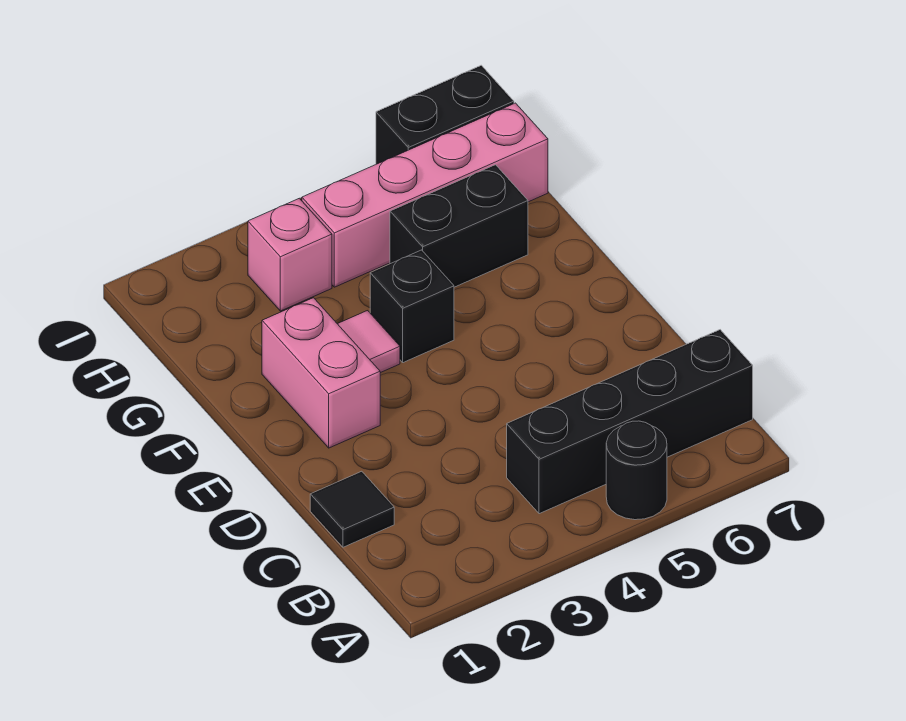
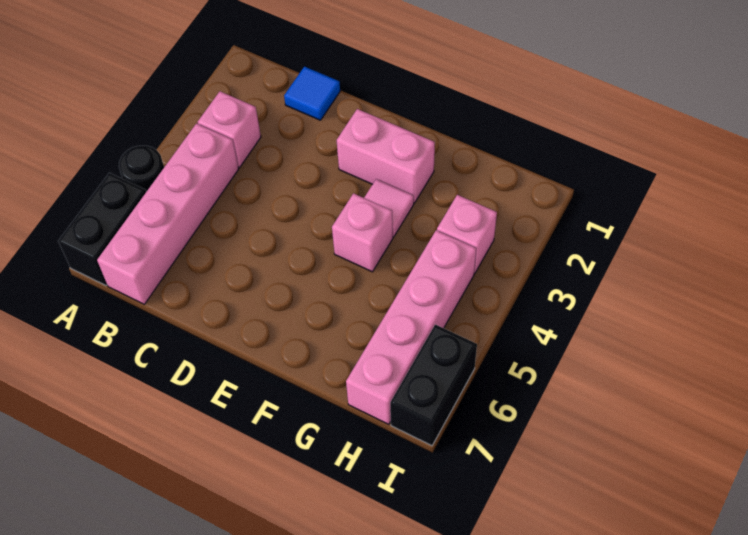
none -> pink brick B3 level 1
black brick B4:B7 level 1 -> pink brick B4:B7 level 1
black tile C1 level 1 -> blue tile C1 level 1
black brick F4 level 1 -> pink brick F4 level 1
black brick G5:G6 level 1 -> black brick A6:A7 level 1

